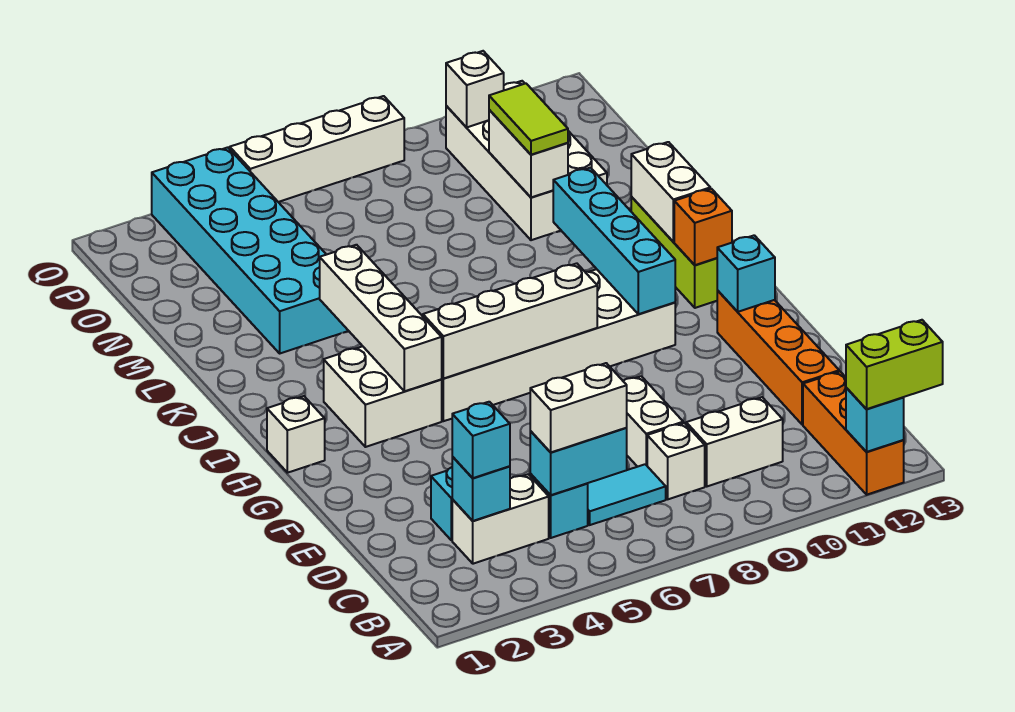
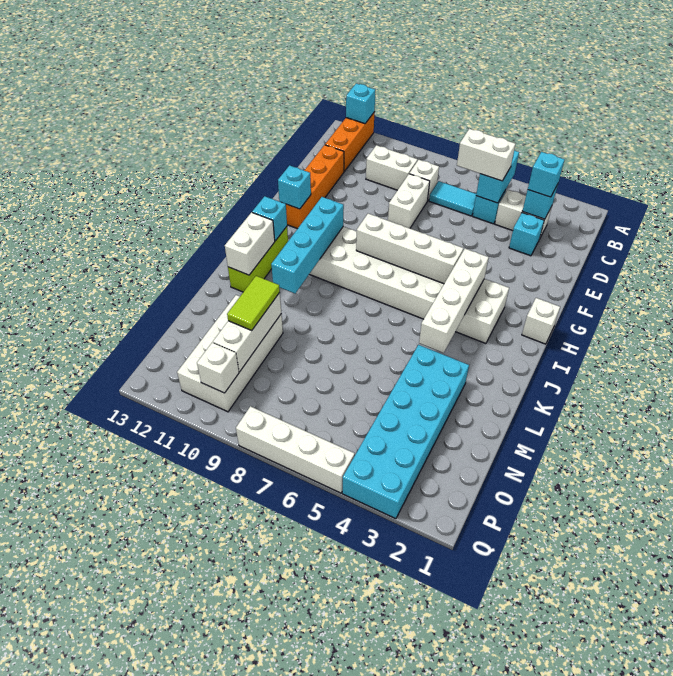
lime brick A12:A13 level 3 -> none
cyan brick C5:C6 level 2 -> cyan brick B5:C5 level 2
orange brick I12 level 2 -> cyan brick I12 level 2
white brick M10:N10 level 2 -> white brick M10:O10 level 2

